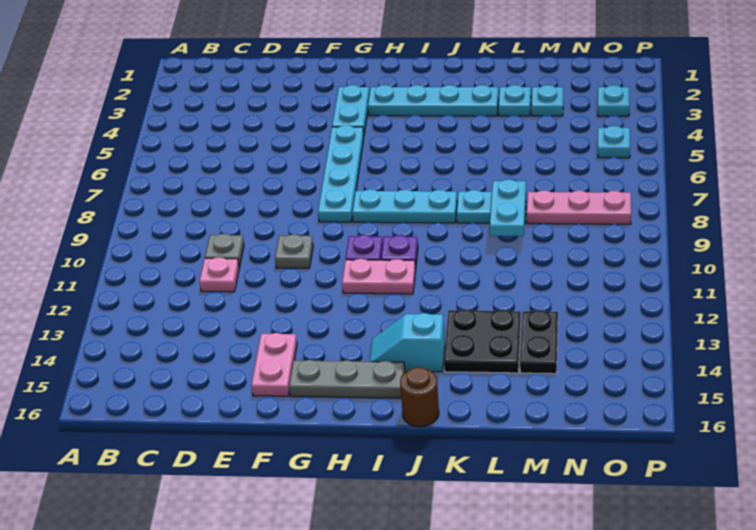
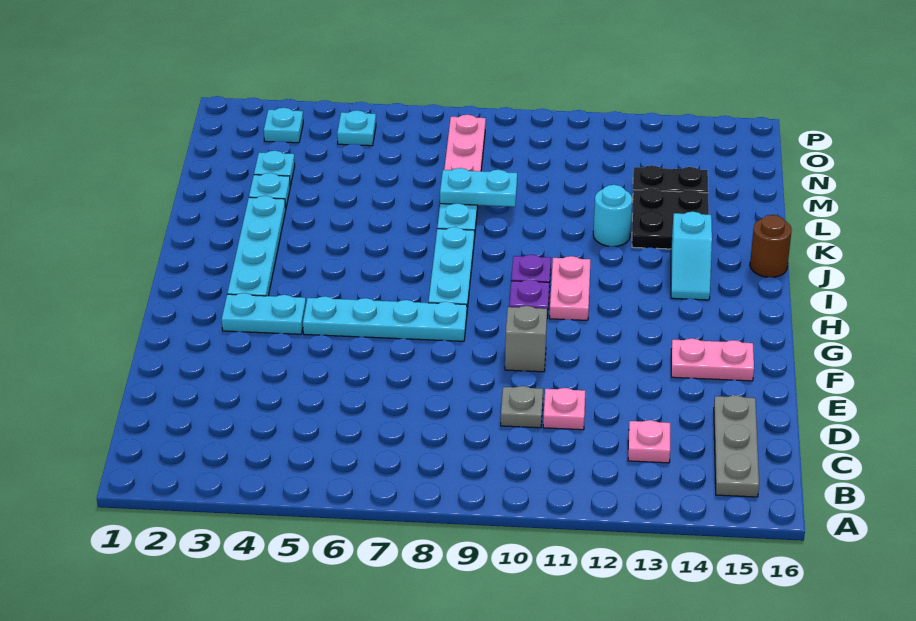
none -> pink plate C13 level 1
grey plate F10 level 1 -> grey brick F10 level 1
grey plate G15:I15 level 1 -> grey plate B15:D15 level 1
none -> cyan round brick K12 level 1

